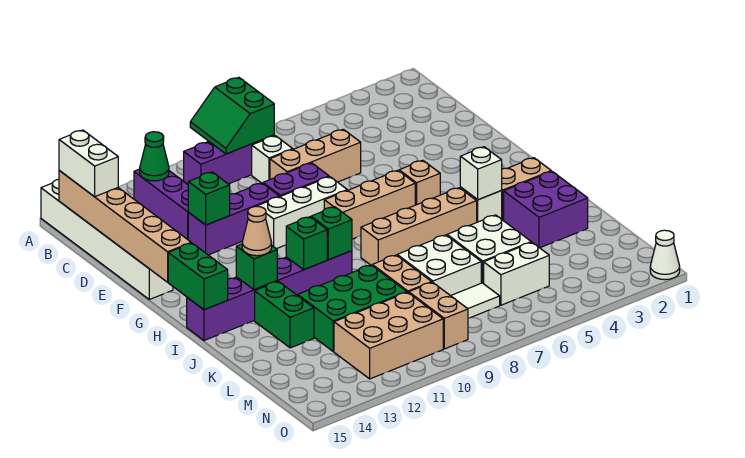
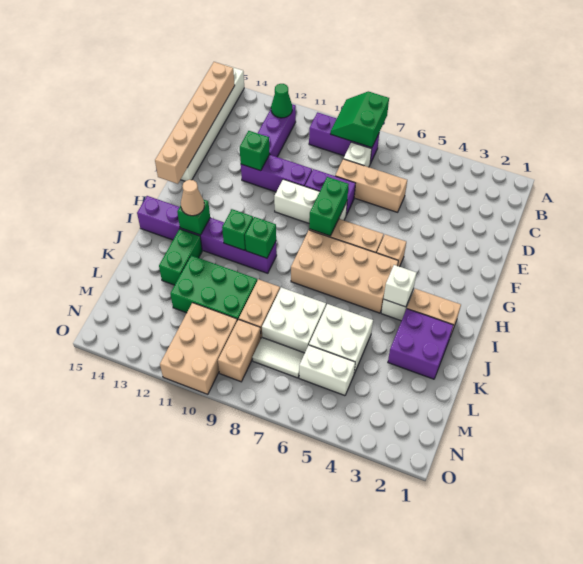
white brick B15:C15 level 3 -> none
green brick H15:I15 level 2 -> green brick F8:G8 level 2
tan brick I5:I8 level 1 -> tan brick H5:I8 level 1
tan brick M10:N12 level 1 -> tan brick M10:O11 level 1
white cone O1 level 1 -> none

